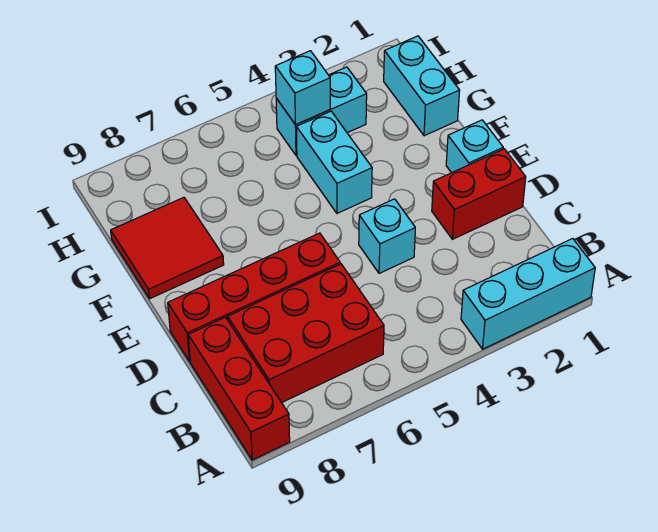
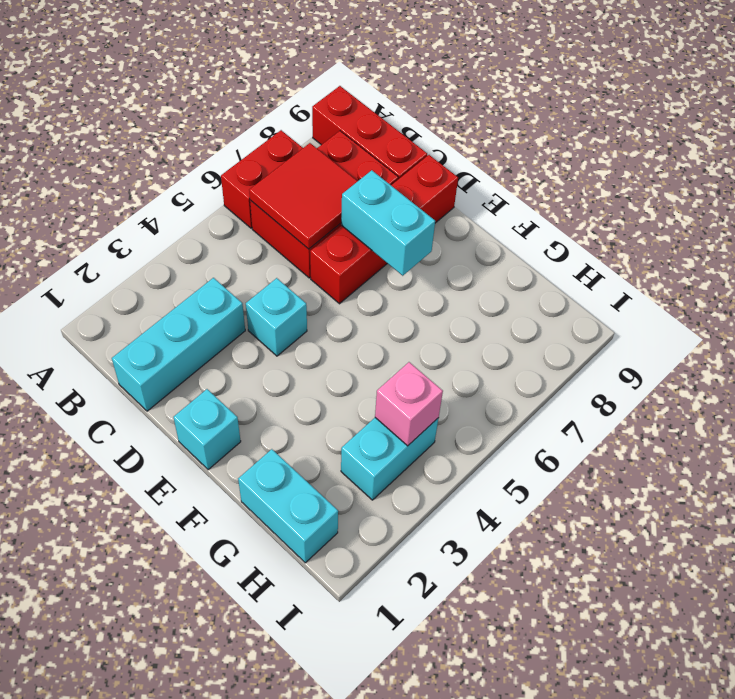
cyan brick A1:A3 level 1 -> cyan brick C1:C3 level 1
red brick D1:D2 level 1 -> red brick A6:A7 level 1
cyan brick F4:G4 level 1 -> cyan brick D7:E7 level 2
red tile F8:G9 level 1 -> red tile B6:C7 level 2
cyan brick H4 level 2 -> pink brick H4 level 2

